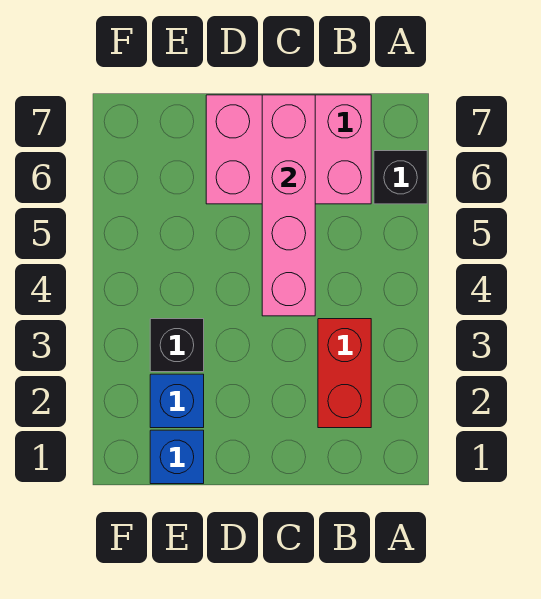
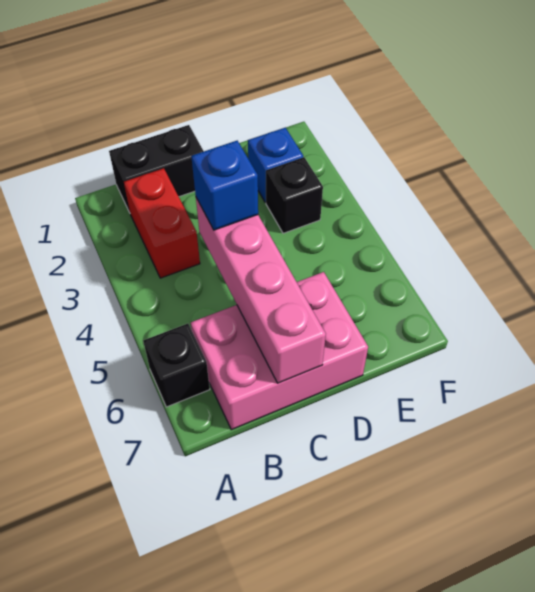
none -> black brick B1:C1 level 1
blue brick E1 level 1 -> blue brick C4 level 3

